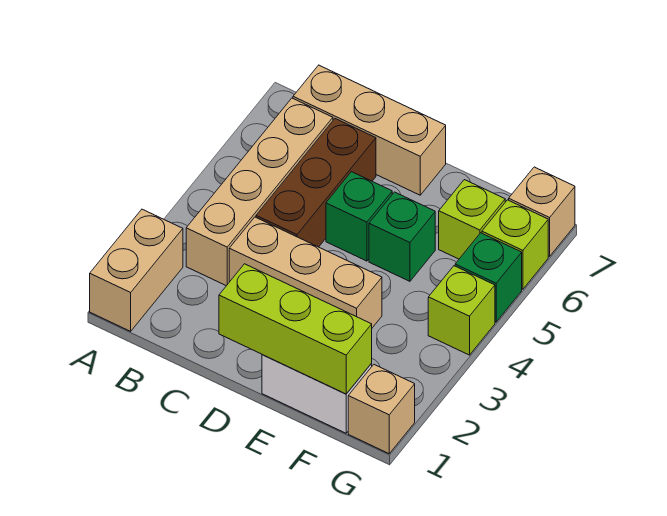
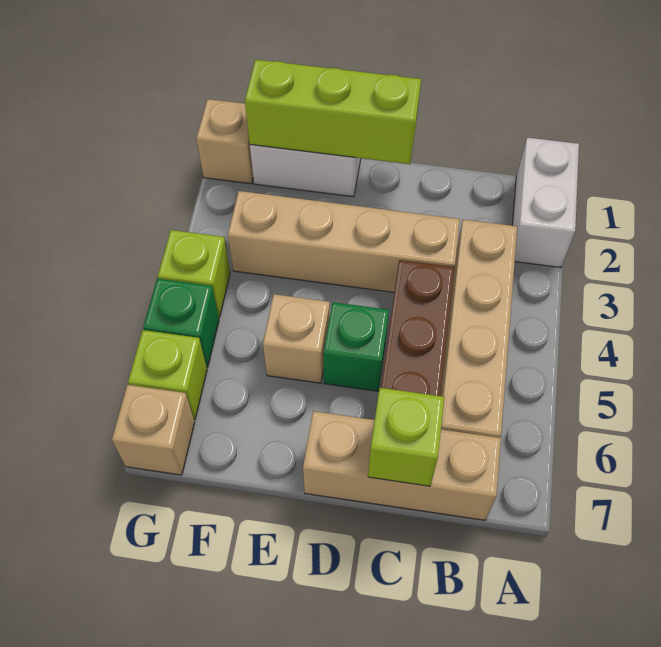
tan brick A1:A2 level 1 -> white brick A1:A2 level 1
tan brick C3:E3 level 1 -> tan brick C3:F3 level 1
green brick E5 level 1 -> tan brick E5 level 1
lime brick F6 level 1 -> lime brick C7 level 2

